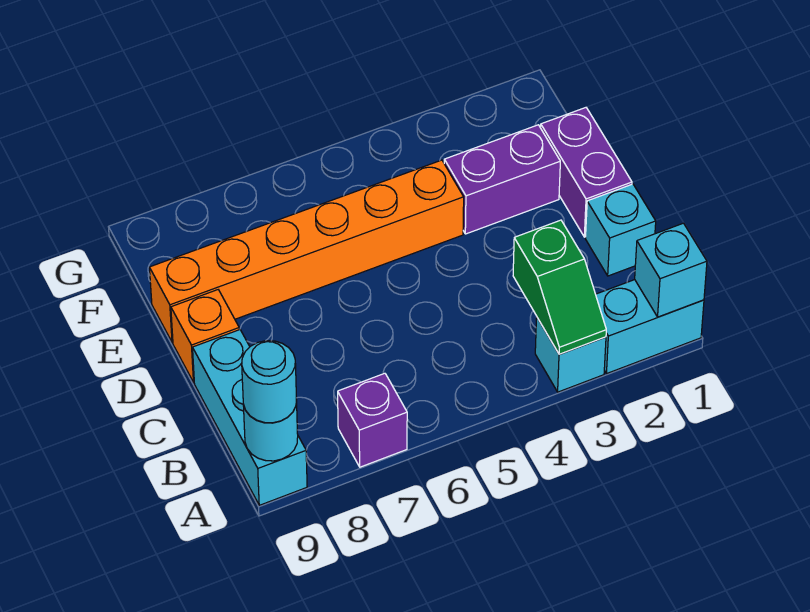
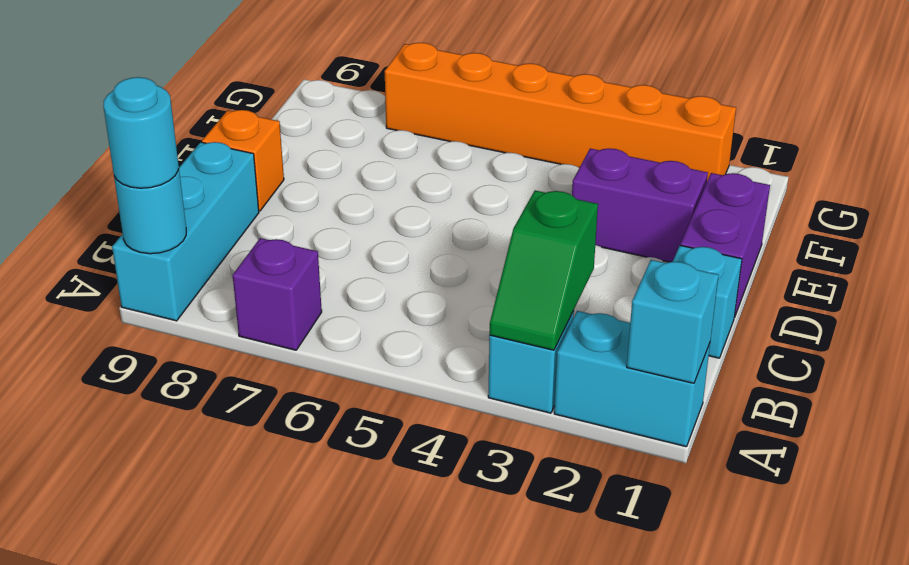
orange brick E4:E9 level 1 -> orange brick G2:G7 level 1

